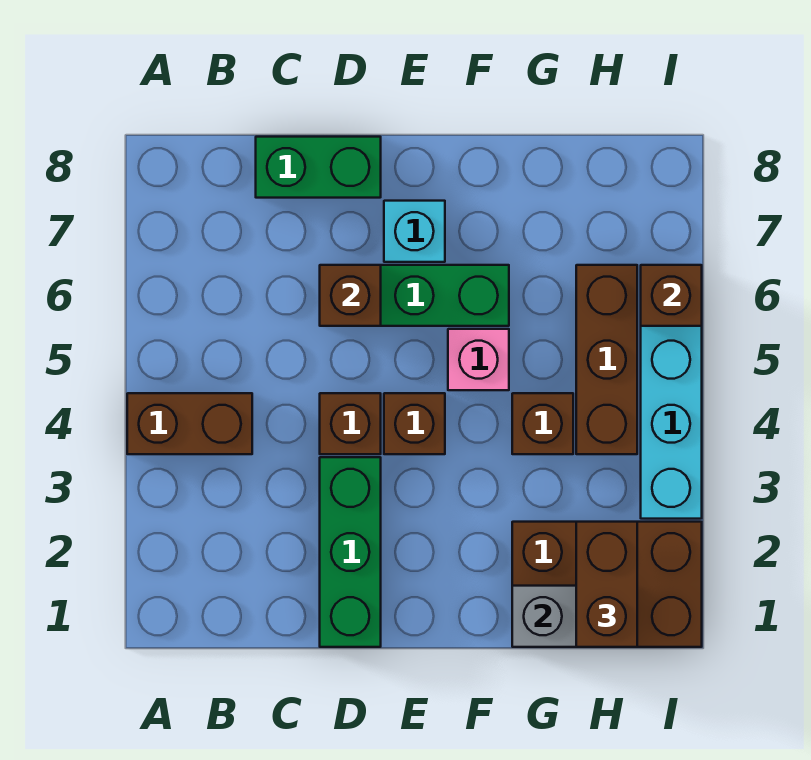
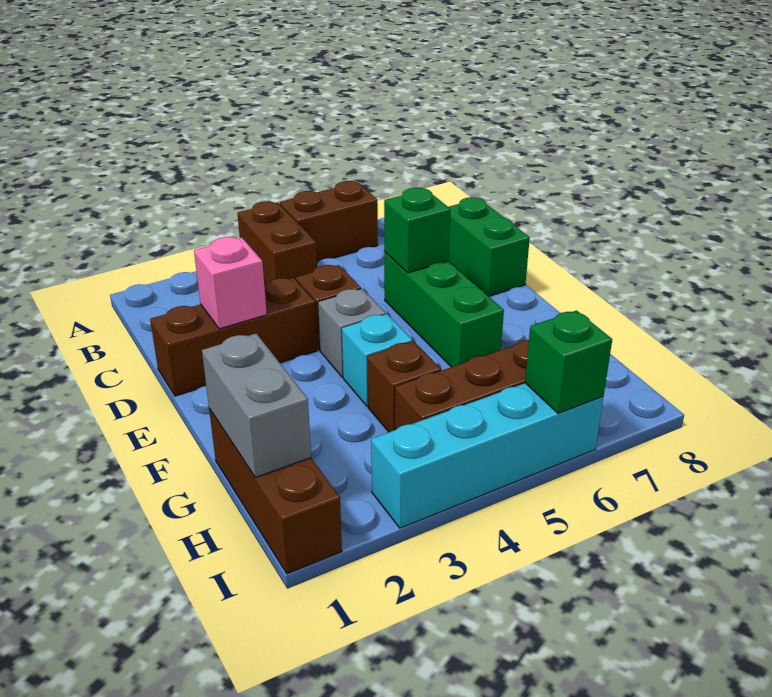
green brick D1:D3 level 1 -> brown brick D1:D3 level 1
brown brick D6 level 2 -> green brick D6 level 2
brown brick E4 level 1 -> grey brick E4 level 1
cyan brick E7 level 1 -> cyan brick F4 level 1
pink brick F5 level 1 -> pink brick D2 level 2
brown brick G1:I2 level 1 -> brown brick G1:I1 level 1
brown brick H1:H2 level 3 -> brown brick A5:A6 level 1
brown brick I6 level 2 -> green brick I6 level 2

